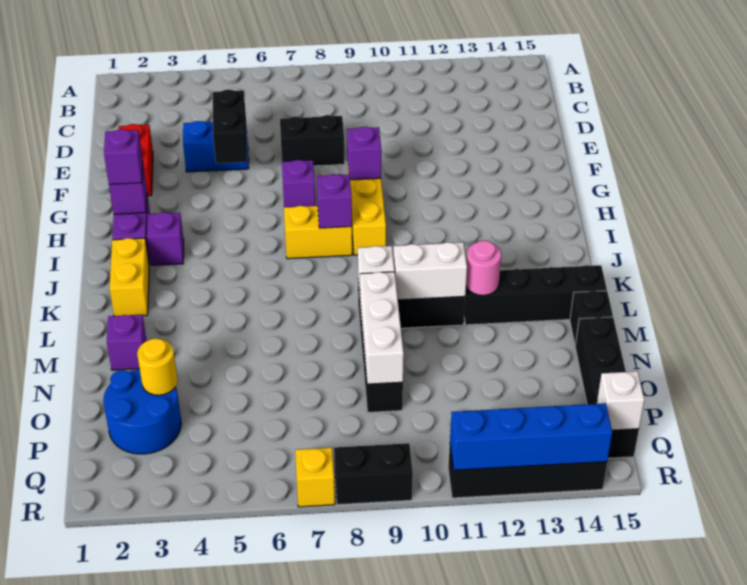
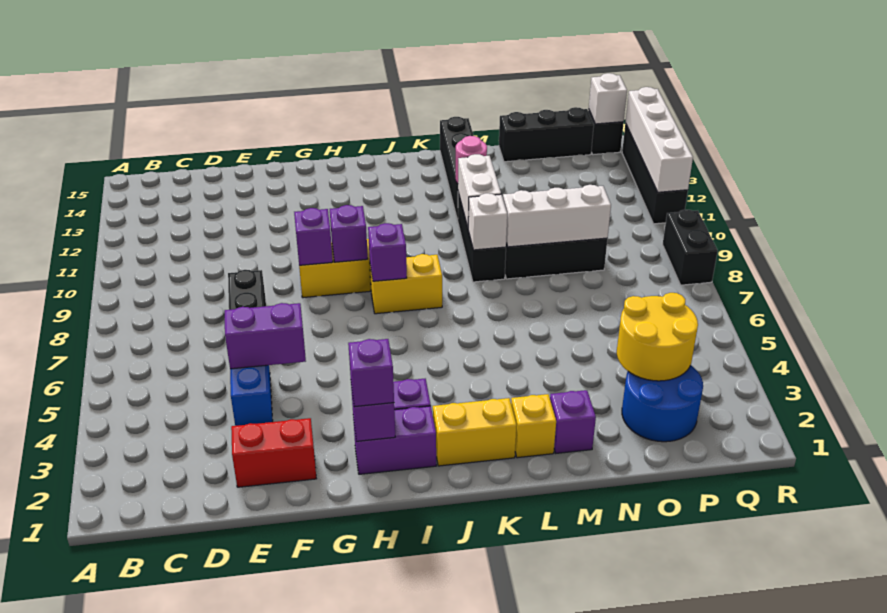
black brick E5:F5 level 2 -> purple brick E5:F5 level 2
purple brick G7 level 1 -> purple brick H9 level 2
yellow brick I7:I8 level 1 -> yellow brick I8:J8 level 1
black brick M15 level 1 -> none
yellow round brick O3 level 2 -> yellow round brick O3:P4 level 2
yellow brick R7 level 1 -> yellow brick L2 level 1
blue brick R11:R14 level 2 -> white brick R11:R14 level 2

